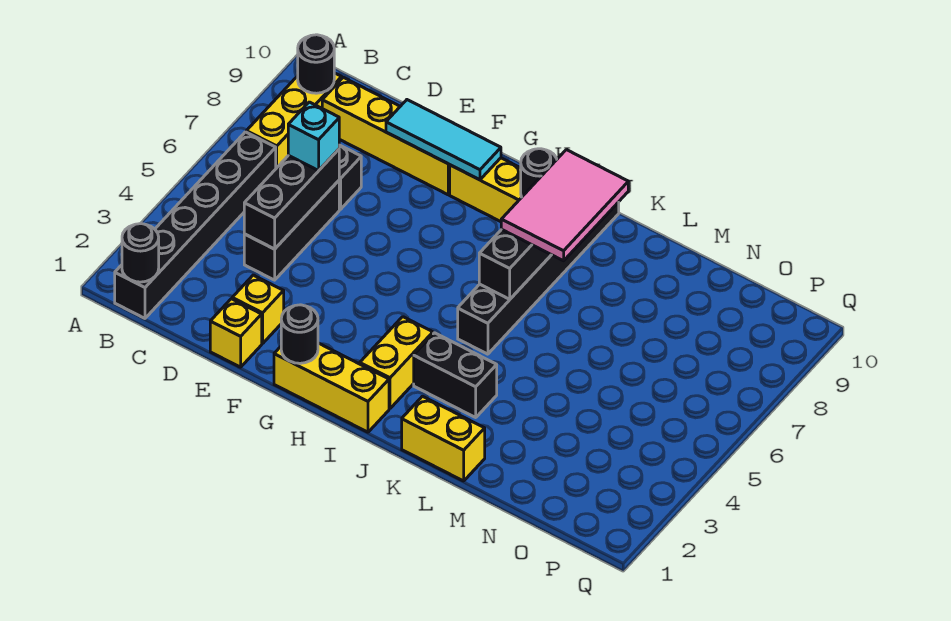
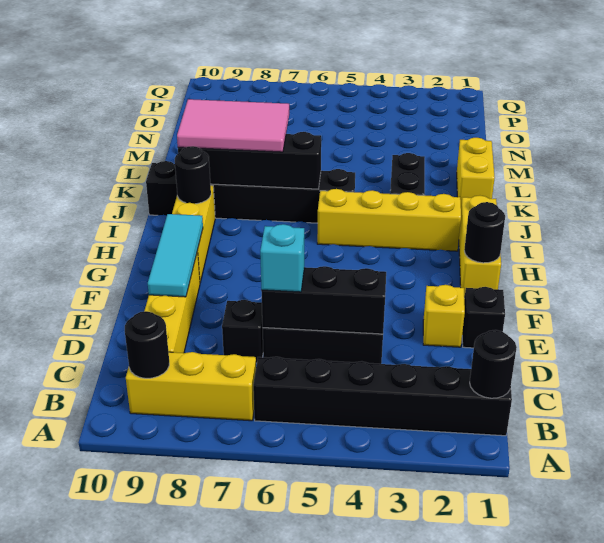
yellow brick E1 level 1 -> black brick E1 level 1
yellow brick I2:I3 level 1 -> yellow brick I2:I5 level 1

